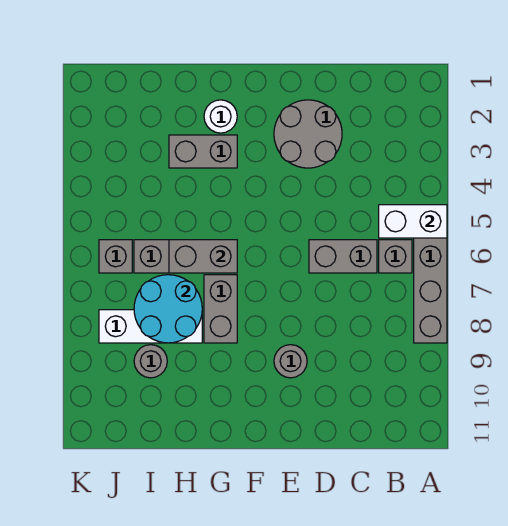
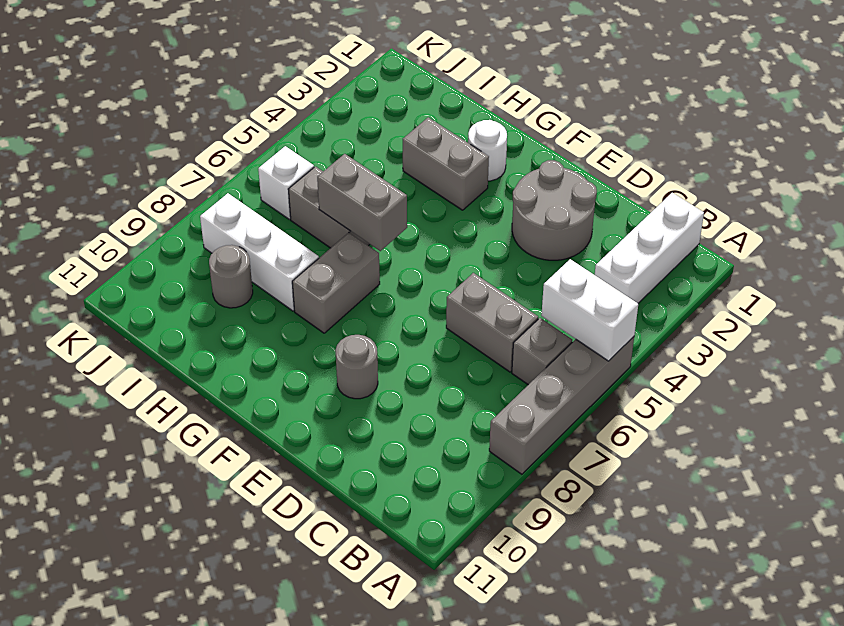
none -> white brick B1:B3 level 1
cyan round brick H7:I8 level 2 -> none
grey brick J6 level 1 -> white brick J6 level 1

